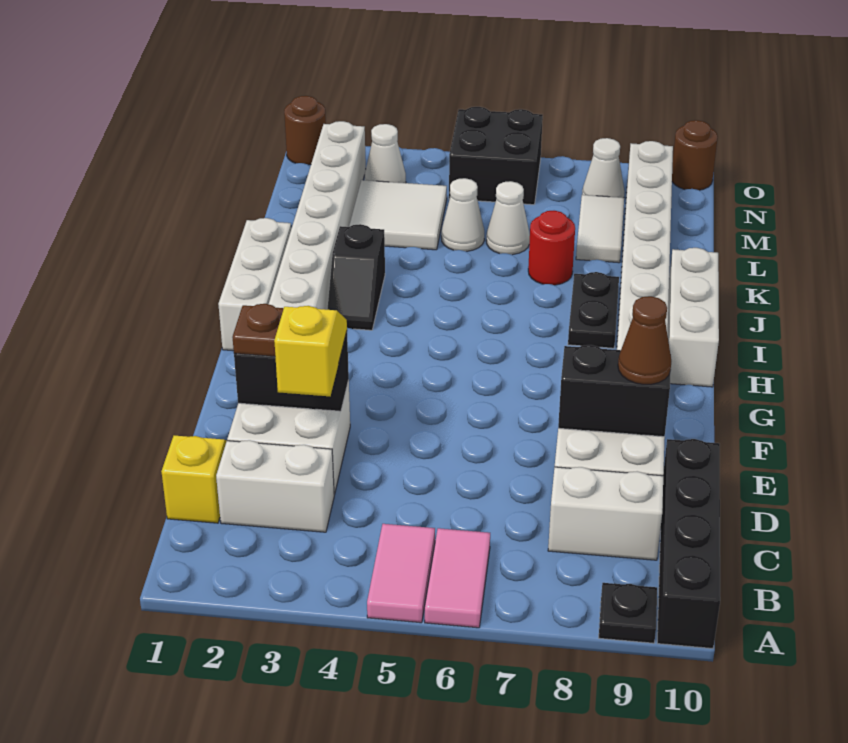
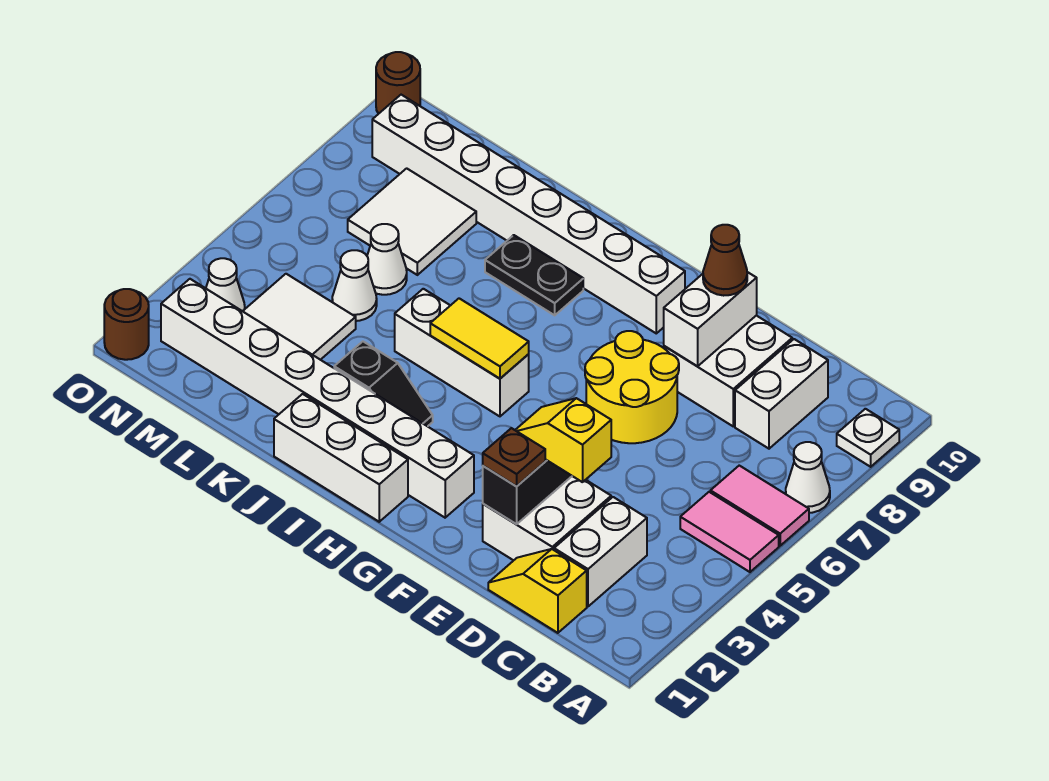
black plate A9 level 1 -> white plate A9 level 1
black brick A10:D10 level 1 -> none
none -> yellow round brick E6:F7 level 1
black brick E8:E9 level 2 -> white brick E8:E9 level 2
none -> yellow tile H5:I5 level 2
white brick H10:J10 level 1 -> white brick H5:J5 level 1
red round brick K7 level 1 -> none
white tile L8:M8 level 1 -> white tile L7:M8 level 1
black brick N5:O6 level 1 -> none
white cone N8 level 1 -> white cone A7 level 1

